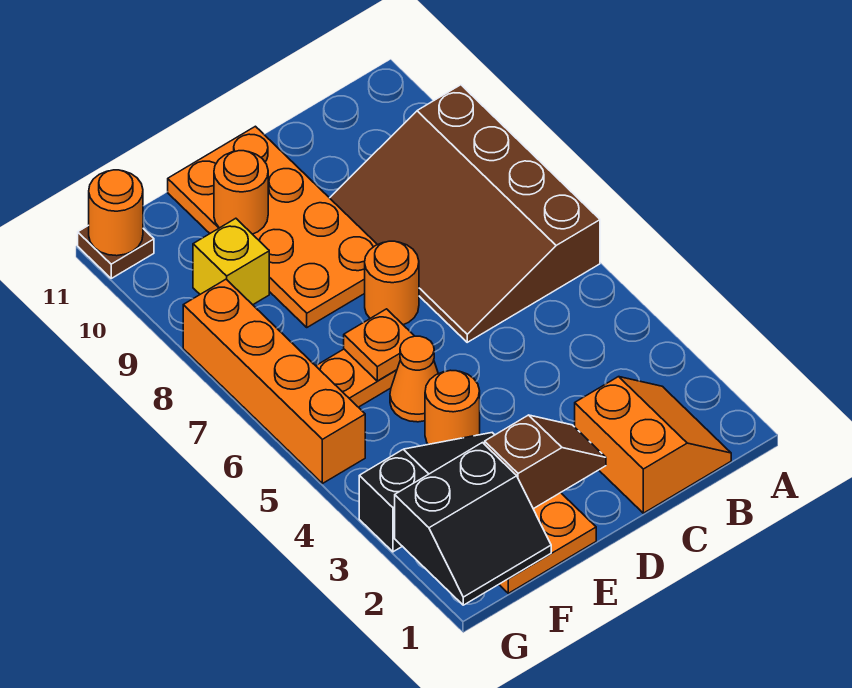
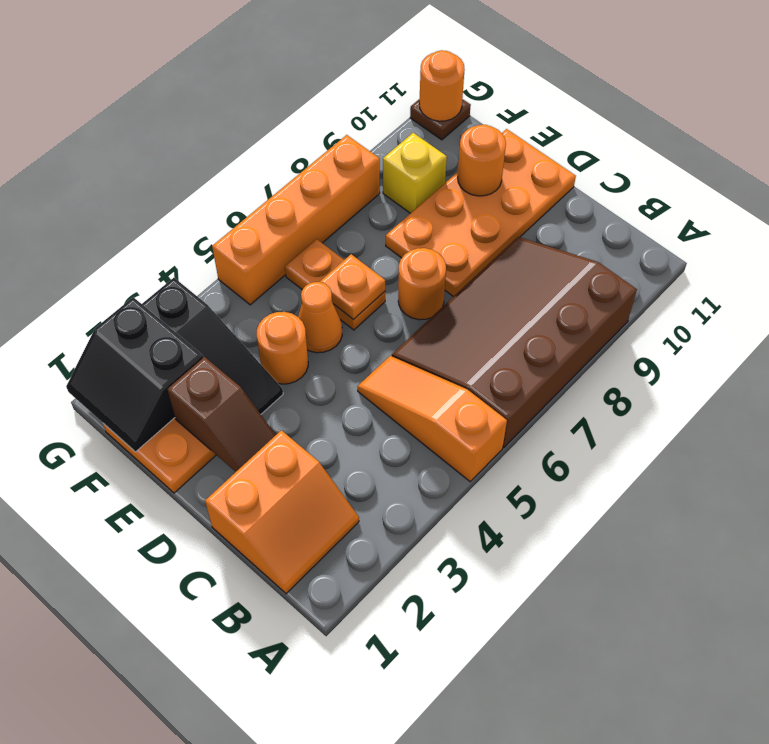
none -> orange slope A5:C5 level 1 top A

